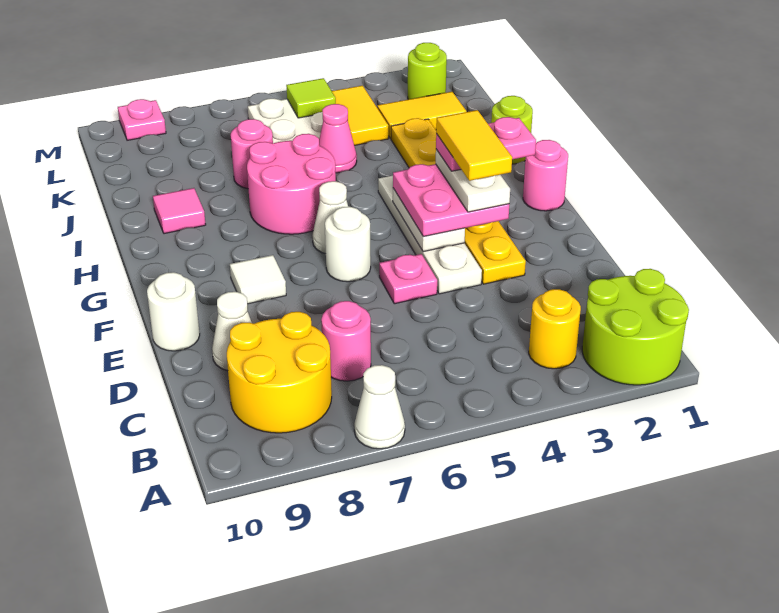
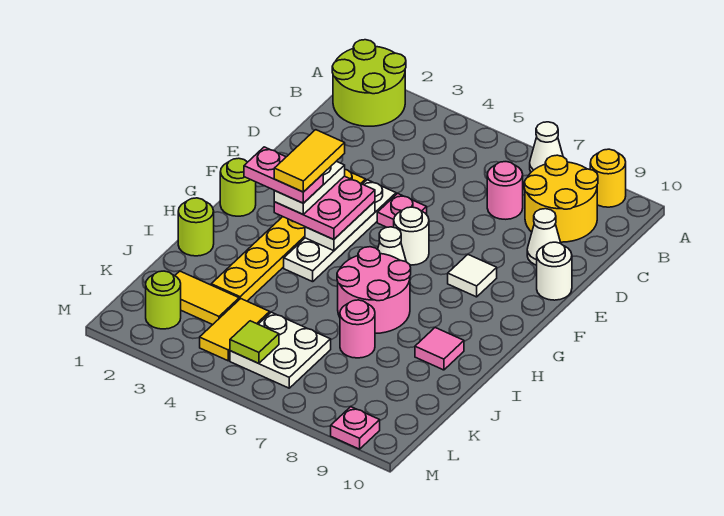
yellow round brick B3 level 1 -> yellow round brick A9 level 1
pink round brick G1 level 1 -> lime round brick G1 level 1
pink cone J5 level 1 -> none

